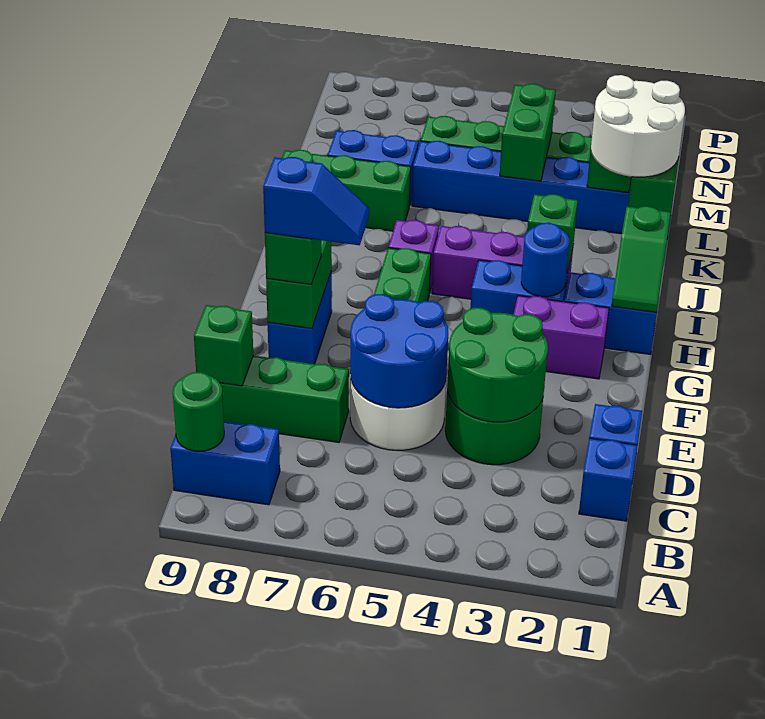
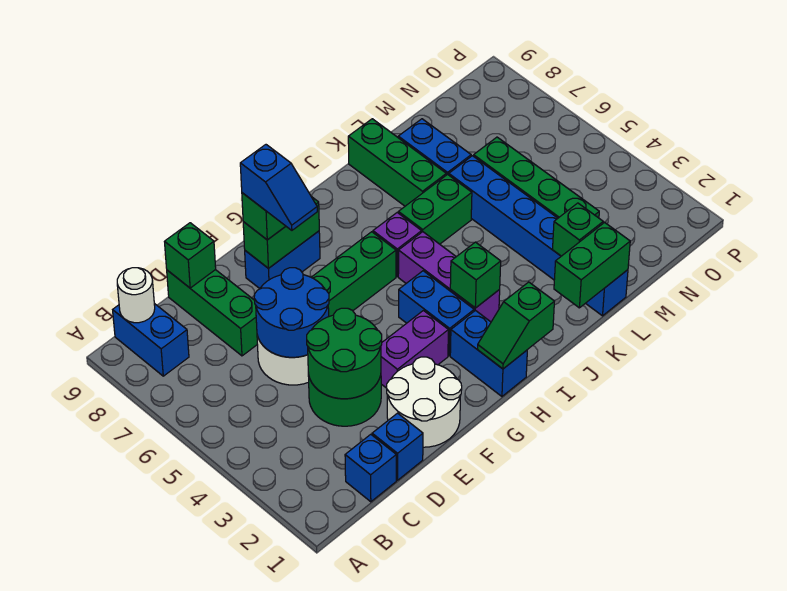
green round brick B9 level 2 -> white round brick B9 level 2
purple brick G2:G3 level 1 -> purple brick F3:G3 level 1
blue round brick H3 level 2 -> none
white round brick K1:L2 level 3 -> white round brick E1:F2 level 1
green brick L4:M4 level 2 -> green brick J6:K6 level 1

